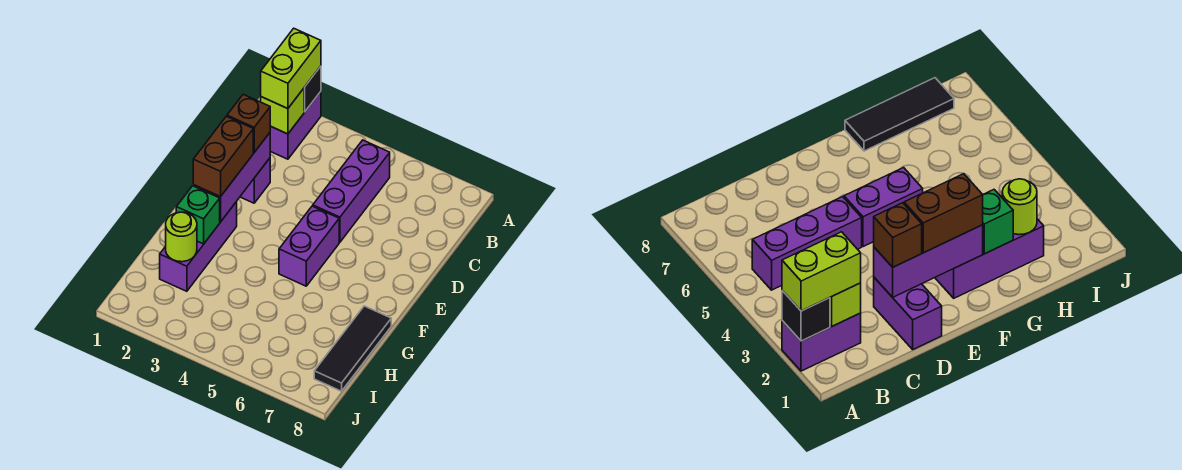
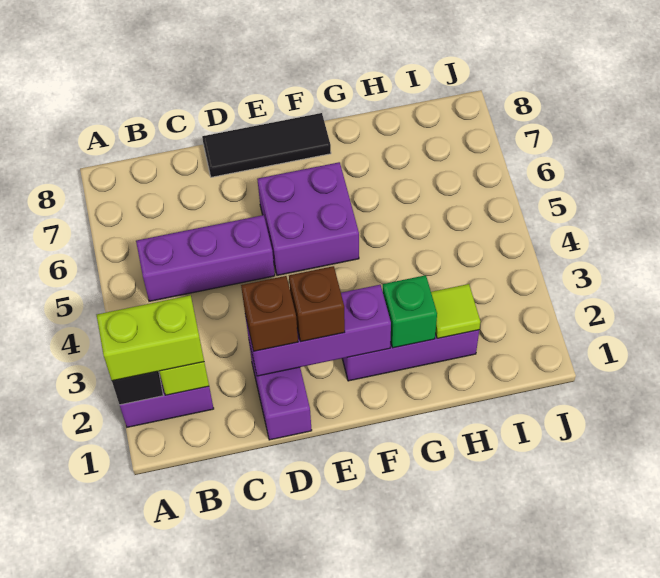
brown brick E2:F2 level 3 -> brown brick E2 level 3
purple brick E5:F5 level 1 -> purple brick E5:F6 level 1
black tile G8:I8 level 1 -> black tile D8:F8 level 1
lime round brick H2 level 2 -> lime tile H2 level 2

